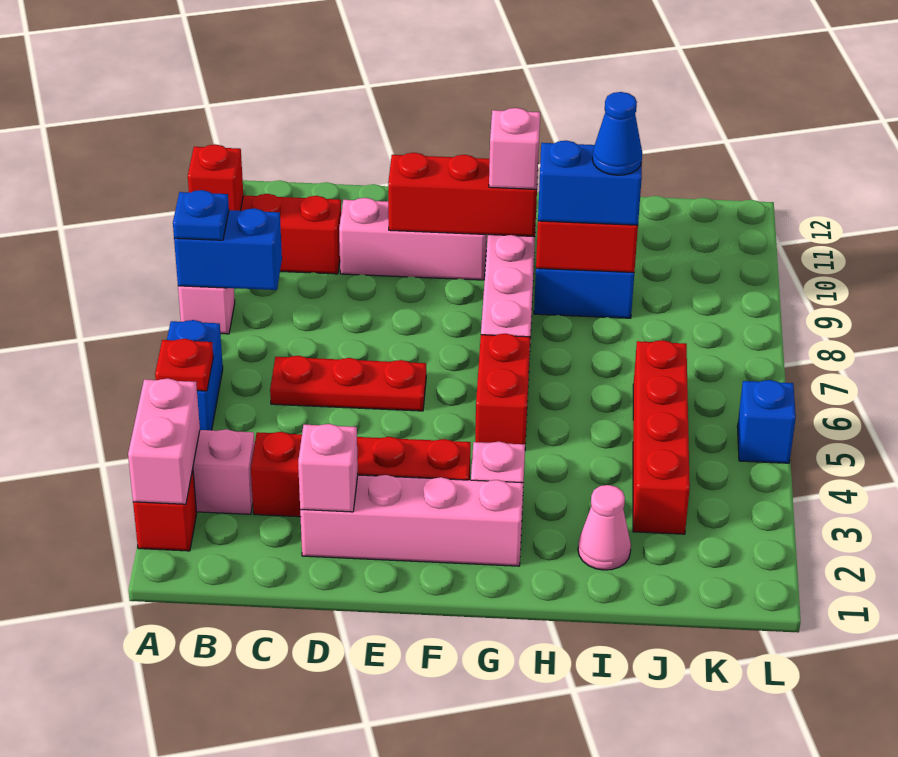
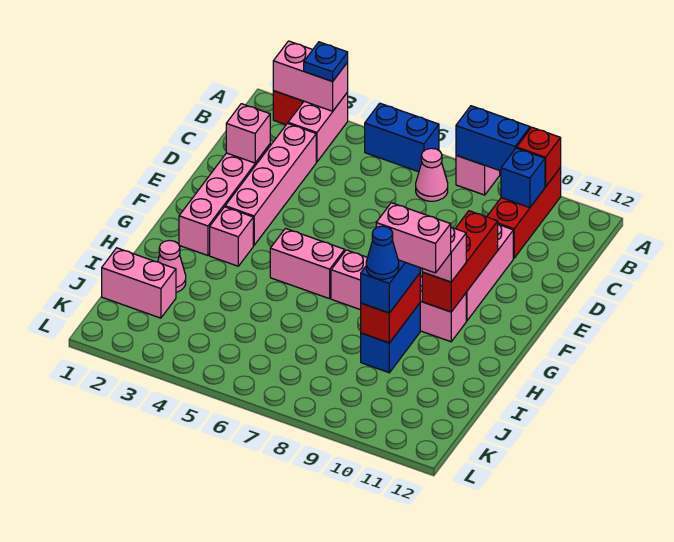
red plate A5 level 2 -> none
blue brick A8:B8 level 2 -> blue brick A8:A9 level 2
blue plate A8 level 3 -> blue plate A3 level 3
none -> pink cone B7 level 1
red brick C3:F3 level 1 -> pink brick C3:F3 level 1
red plate C6:E6 level 1 -> none
red brick G5:G6 level 1 -> pink brick G5:G6 level 1
none -> pink brick H9:H10 level 4
none -> pink brick J1:J2 level 1
red brick J3:J6 level 1 -> none
blue brick L5 level 1 -> blue brick B10 level 2

